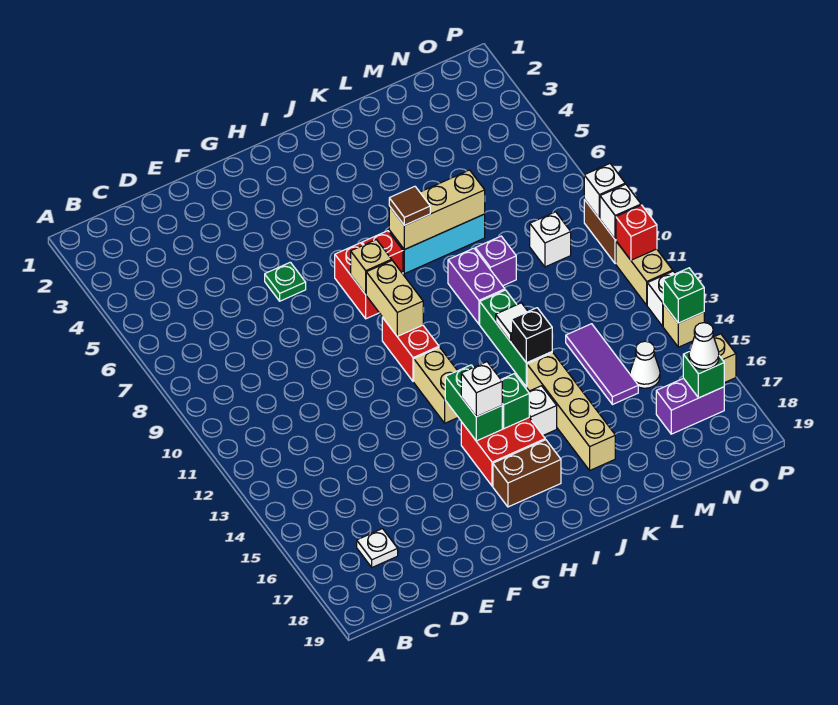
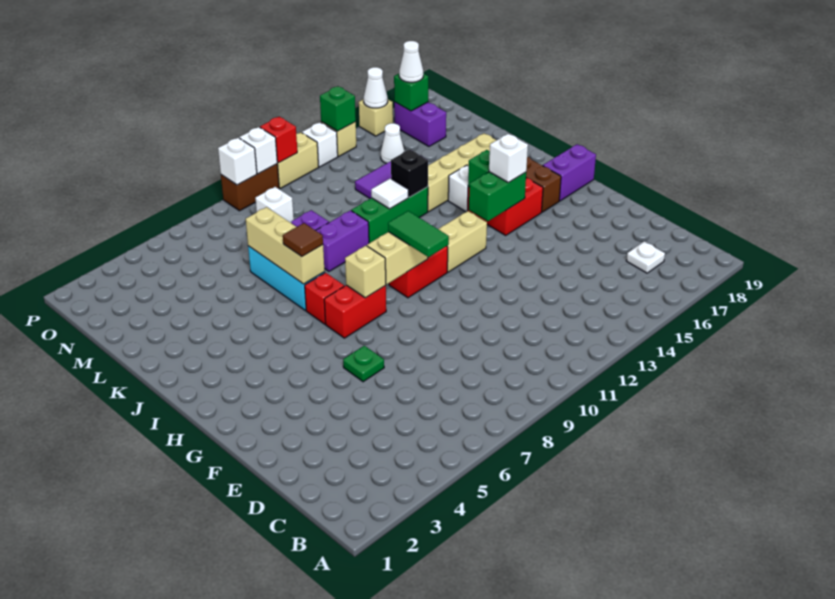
none -> green tile G10:H10 level 3
none -> purple brick H18:H19 level 1
none -> white cone P16 level 2

